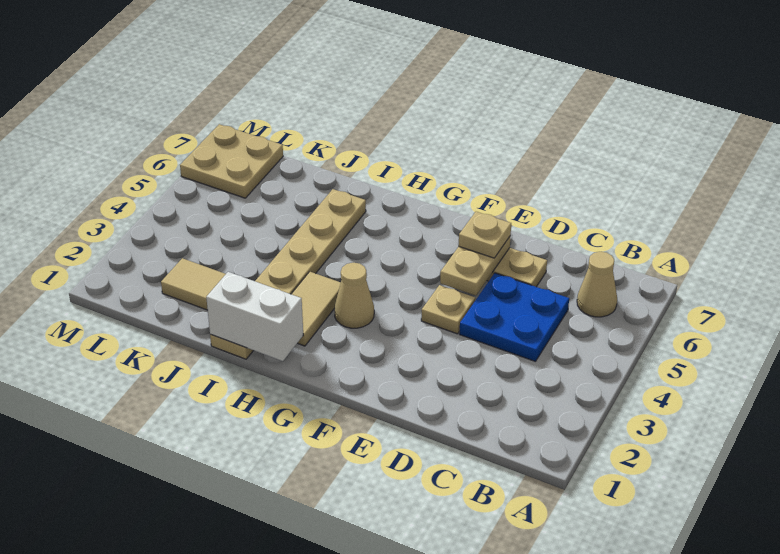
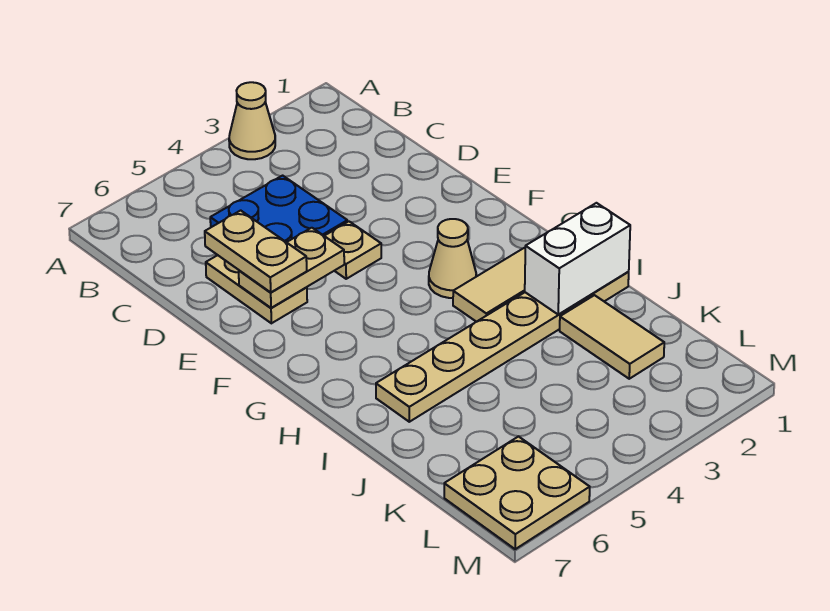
tan cone B6 level 1 -> tan cone A3 level 1
tan plate E6 level 3 -> tan plate D6:E6 level 3
white brick H1:I1 level 2 -> white brick I1:I2 level 2

